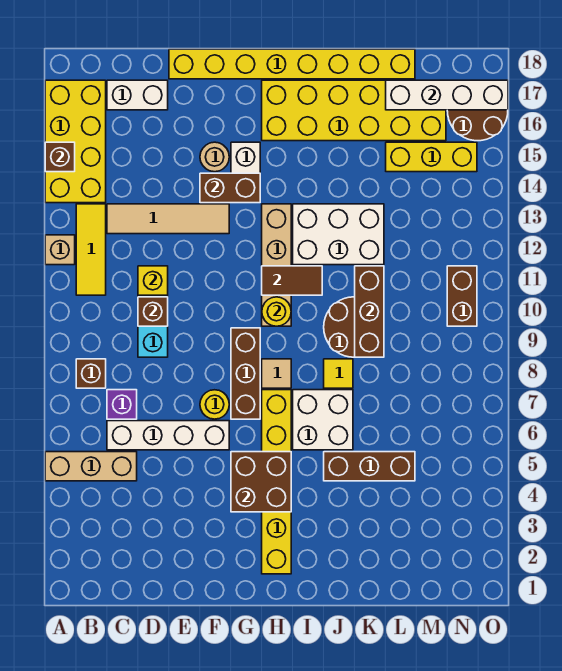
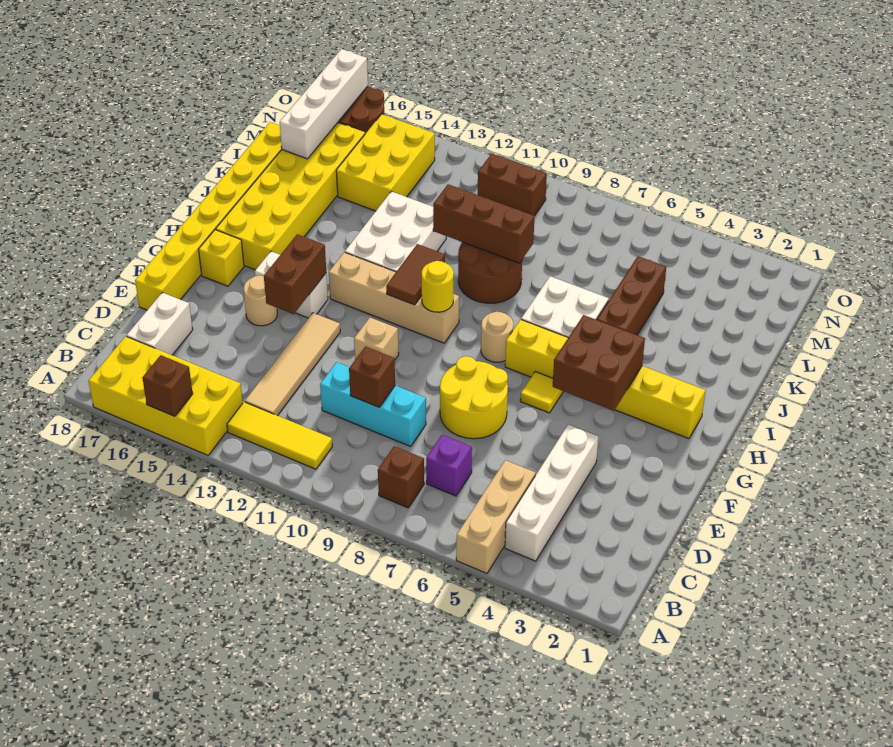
tan brick A12 level 1 -> tan brick F11 level 1
white brick C6:F6 level 1 -> white brick B4:E4 level 1
yellow brick D11 level 2 -> yellow brick G17 level 1
yellow round brick F7 level 1 -> yellow round brick E7:F8 level 1
brown brick G7:G9 level 1 -> none
tan tile H8 level 1 -> tan round brick H8 level 1
yellow tile J8 level 1 -> yellow tile G6 level 1
yellow brick L15:N15 level 1 -> yellow brick L14:N15 level 1

